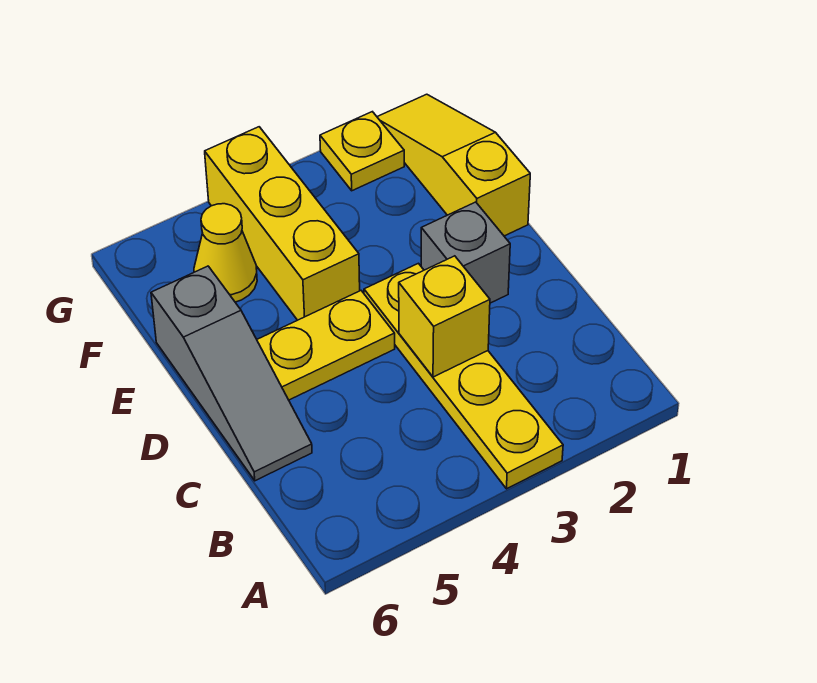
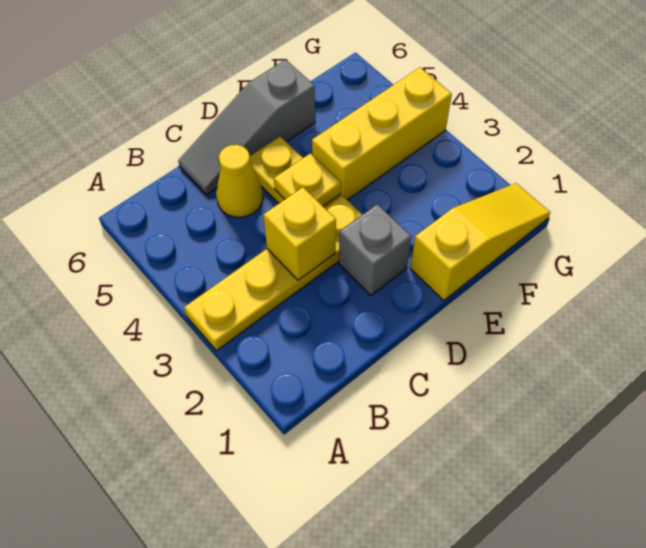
yellow cone F5 level 1 -> yellow cone C5 level 1
yellow plate G2 level 1 -> yellow plate D4 level 2

